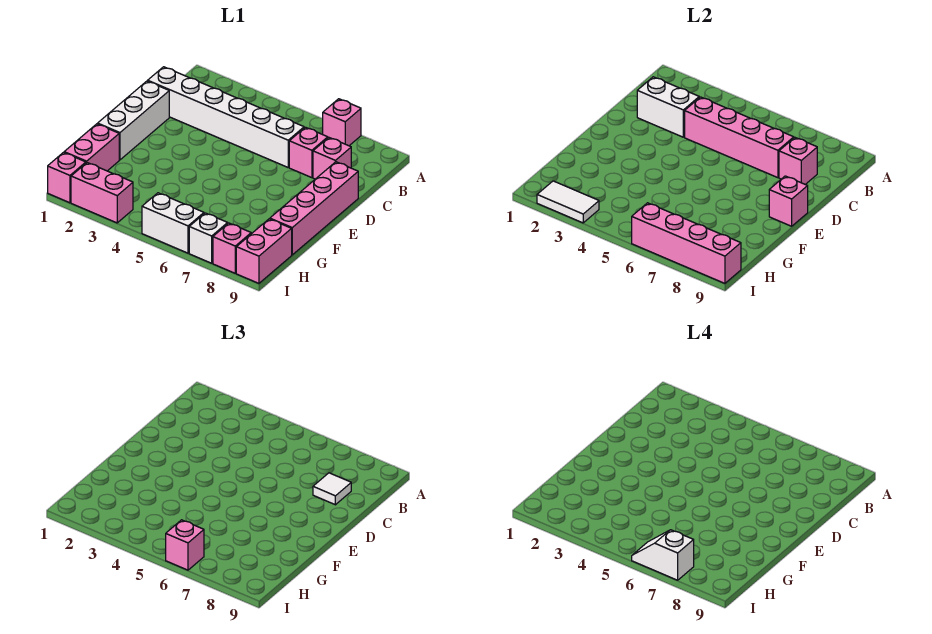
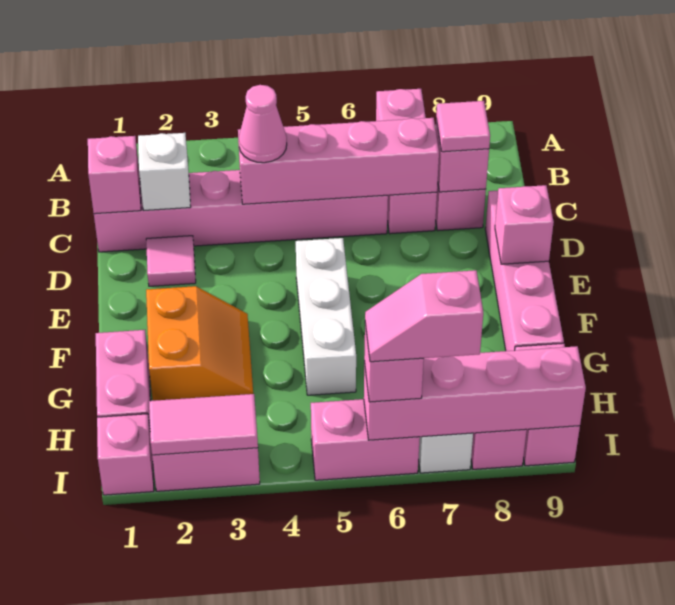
white brick C1:C6 level 1 -> pink brick C1:C6 level 1
none -> pink brick C1 level 2
white brick C2:C3 level 2 -> white brick C2 level 2
none -> pink cone C4 level 3
white tile C8 level 3 -> pink tile C8 level 3
white brick D1:F1 level 1 -> white brick E5:G5 level 1
none -> pink tile D2 level 1
none -> orange slope F2:G3 level 1 top 2
white tile I2:I3 level 2 -> pink tile I2:I3 level 2
white brick I5:I6 level 1 -> pink brick I5:I6 level 1
white slope I6:I7 level 4 top 7 -> pink slope I6:I7 level 4 top 7

